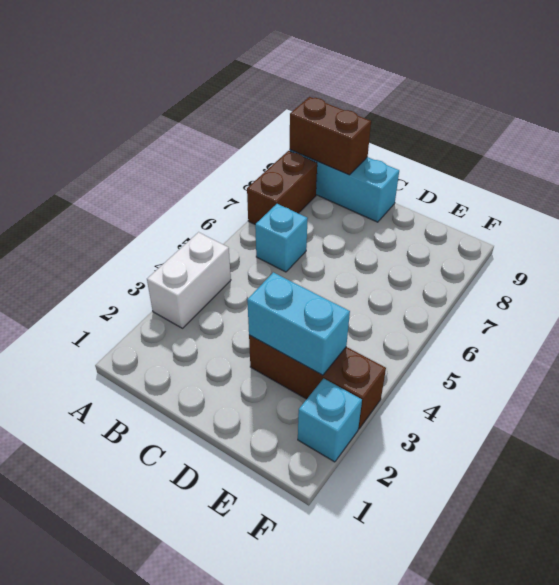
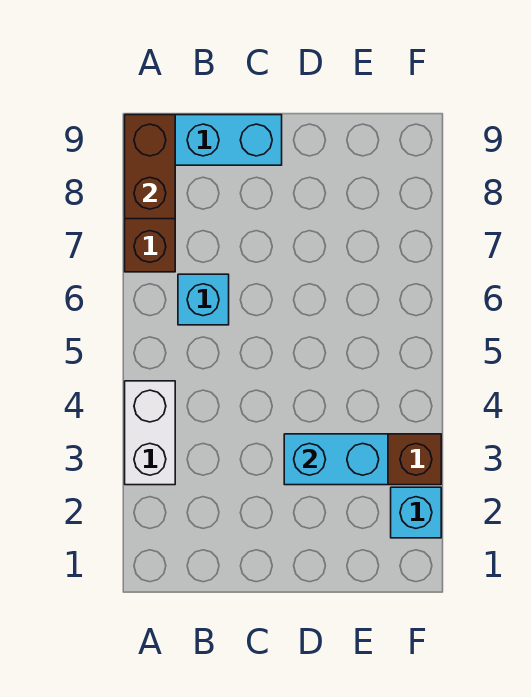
brown brick A9:B9 level 2 -> brown brick A8:A9 level 2

